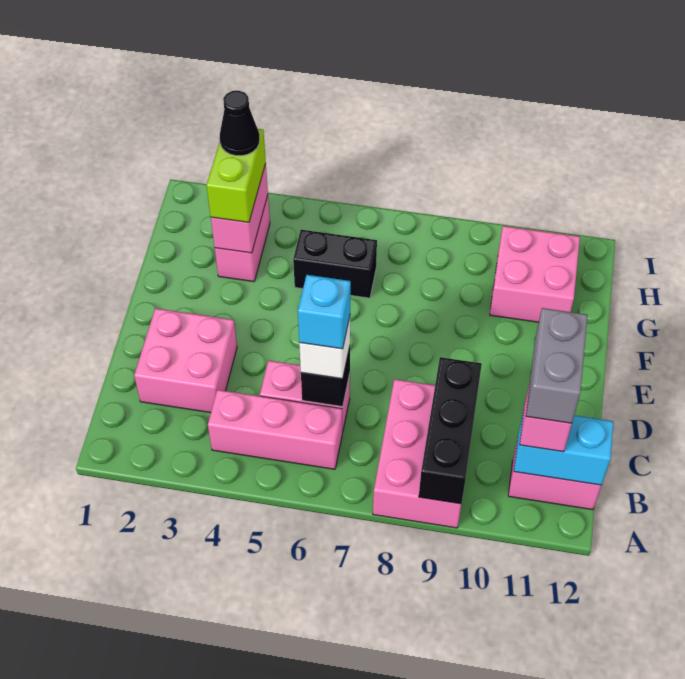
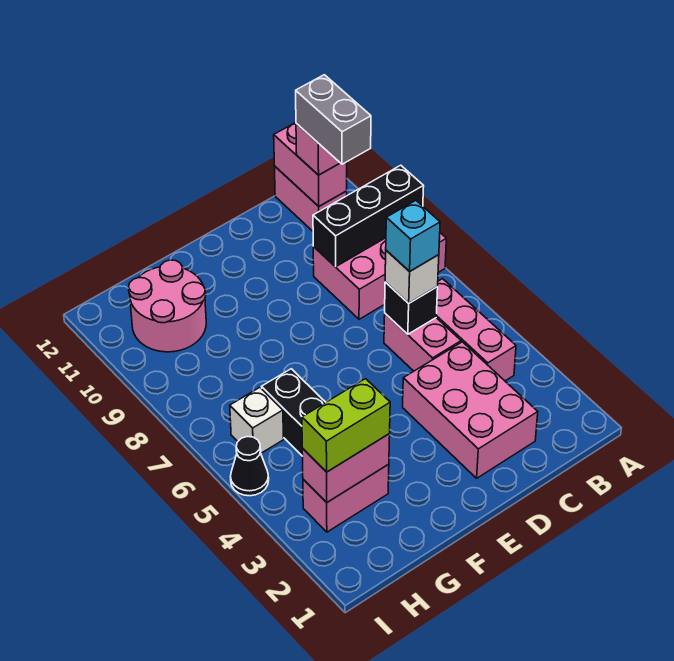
cyan brick B11:B12 level 2 -> pink brick B11:B12 level 2
grey brick B11:C11 level 4 -> grey brick B10:B11 level 4
pink brick C2:D3 level 1 -> pink brick C2:D4 level 1
pink brick G10:H11 level 1 -> pink round brick G10:H11 level 1
black cone H3 level 4 -> black cone I5 level 1
none -> white brick H6 level 1

